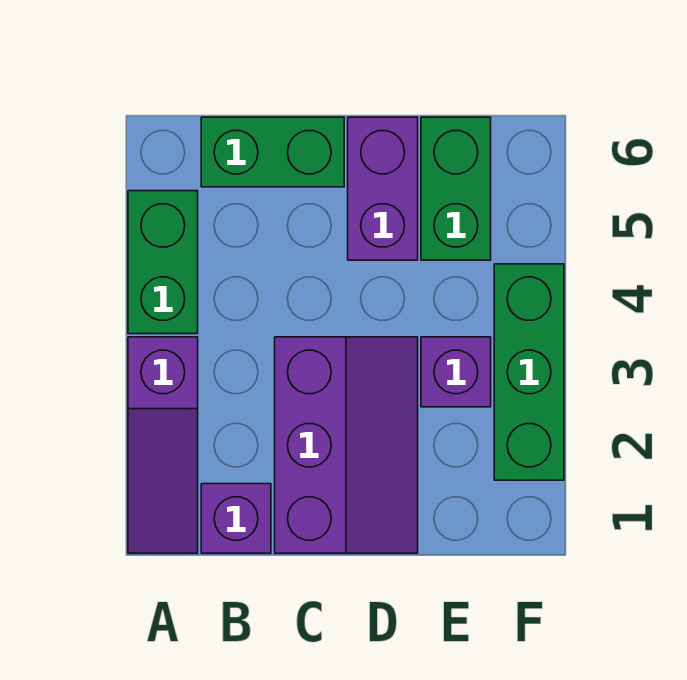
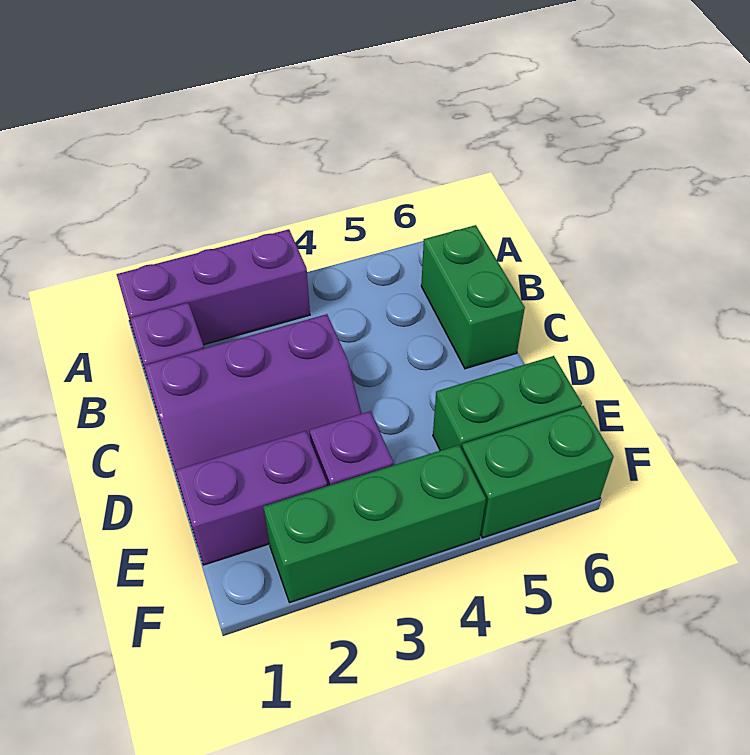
purple slope A1:A3 level 1 top 3 -> purple brick A1:A3 level 1
green brick A4:A5 level 1 -> green brick F5:F6 level 1
purple brick D5:D6 level 1 -> purple brick E1:E2 level 1

